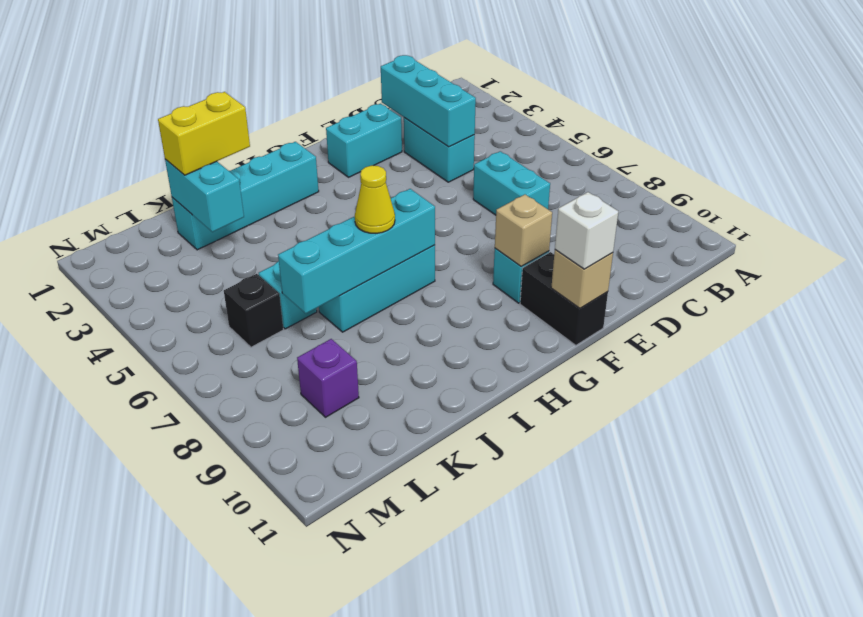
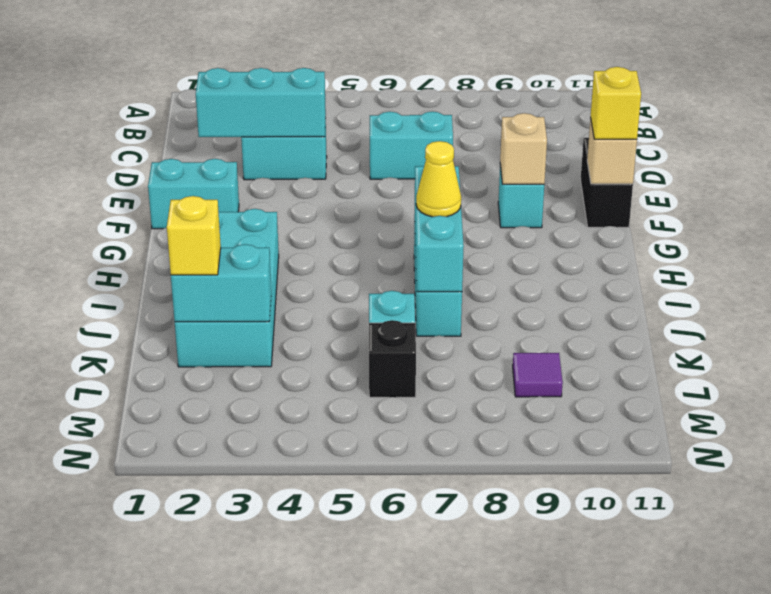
cyan brick E2:F2 level 1 -> cyan brick F1:F2 level 1
black brick F10:F11 level 1 -> black brick E11:F11 level 1
white brick F11 level 3 -> yellow brick F11 level 3
cyan brick H2:K2 level 1 -> cyan brick H2:K3 level 1
cyan brick H7:K7 level 2 -> cyan brick H7:J7 level 2
yellow brick J2:K2 level 3 -> yellow brick K2 level 3
purple brick L9 level 1 -> purple tile L9 level 1

